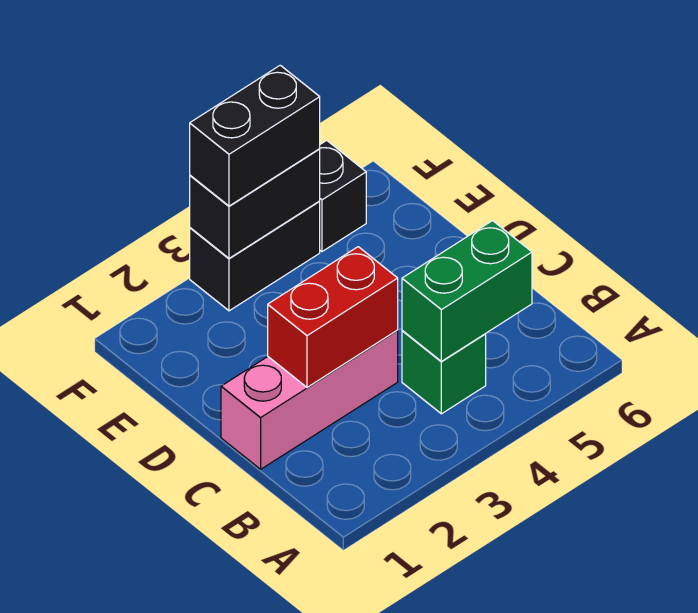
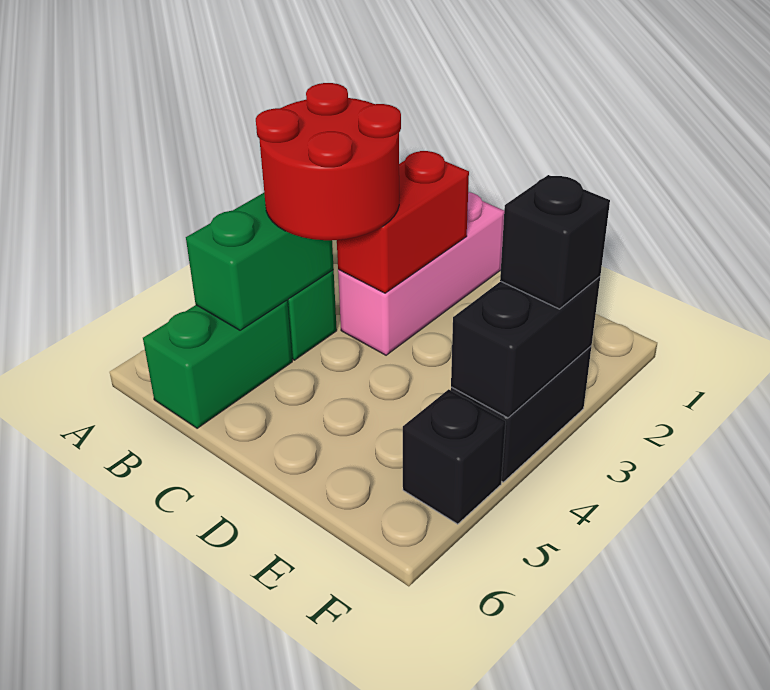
none -> red round brick B3:C4 level 3
none -> green brick B5:B6 level 1
black brick F3:F4 level 3 -> black brick F3 level 3

